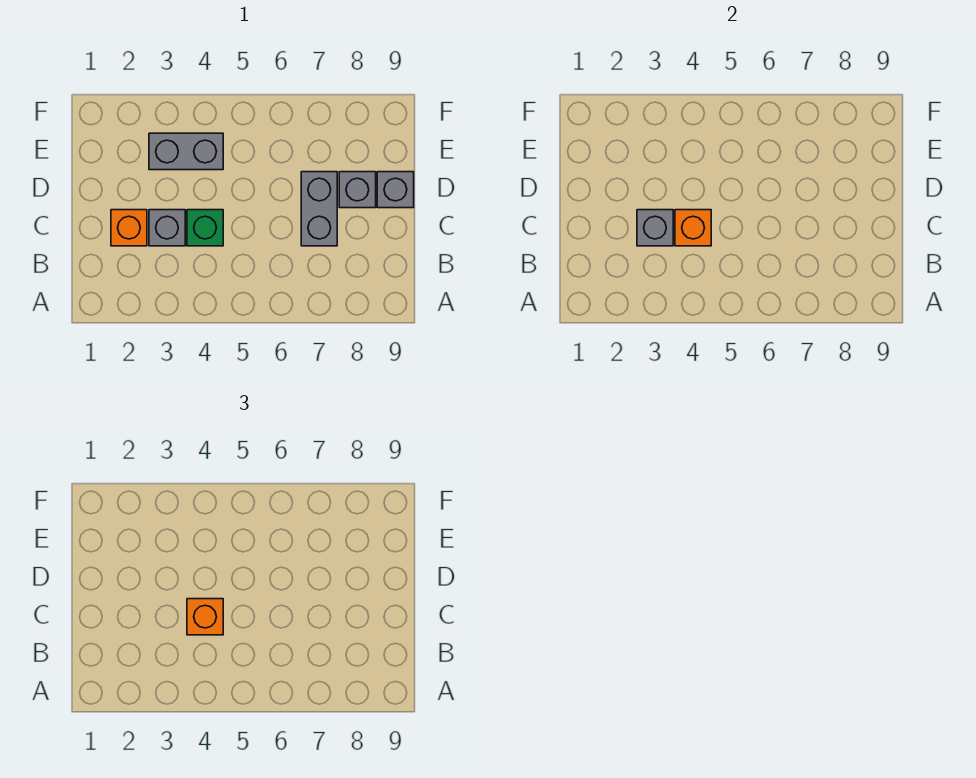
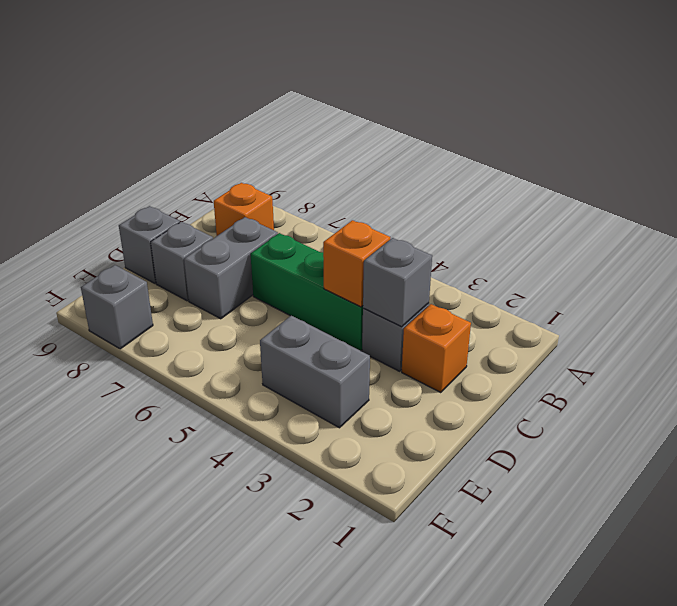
green brick C4 level 1 -> green brick C4:C6 level 1
orange brick C4 level 3 -> orange brick B8 level 1
none -> grey brick F8 level 1

